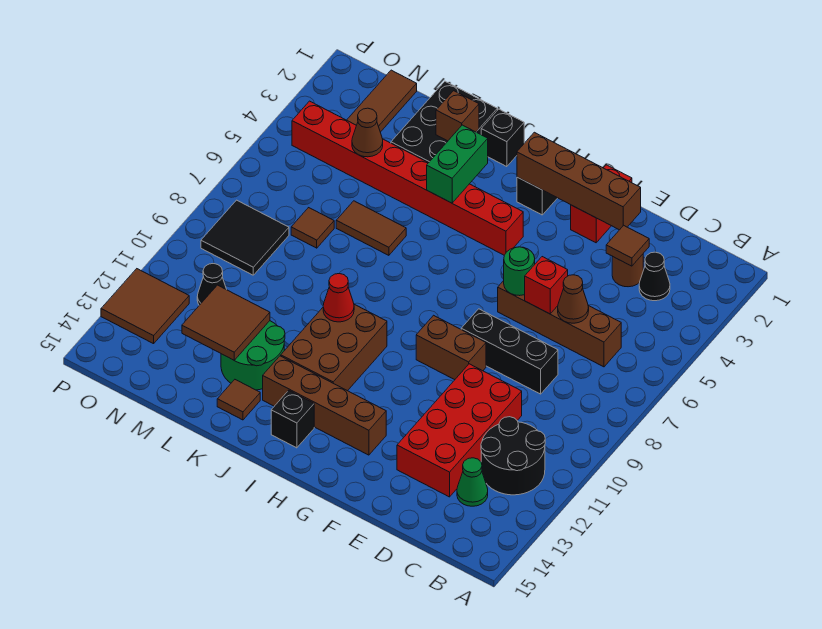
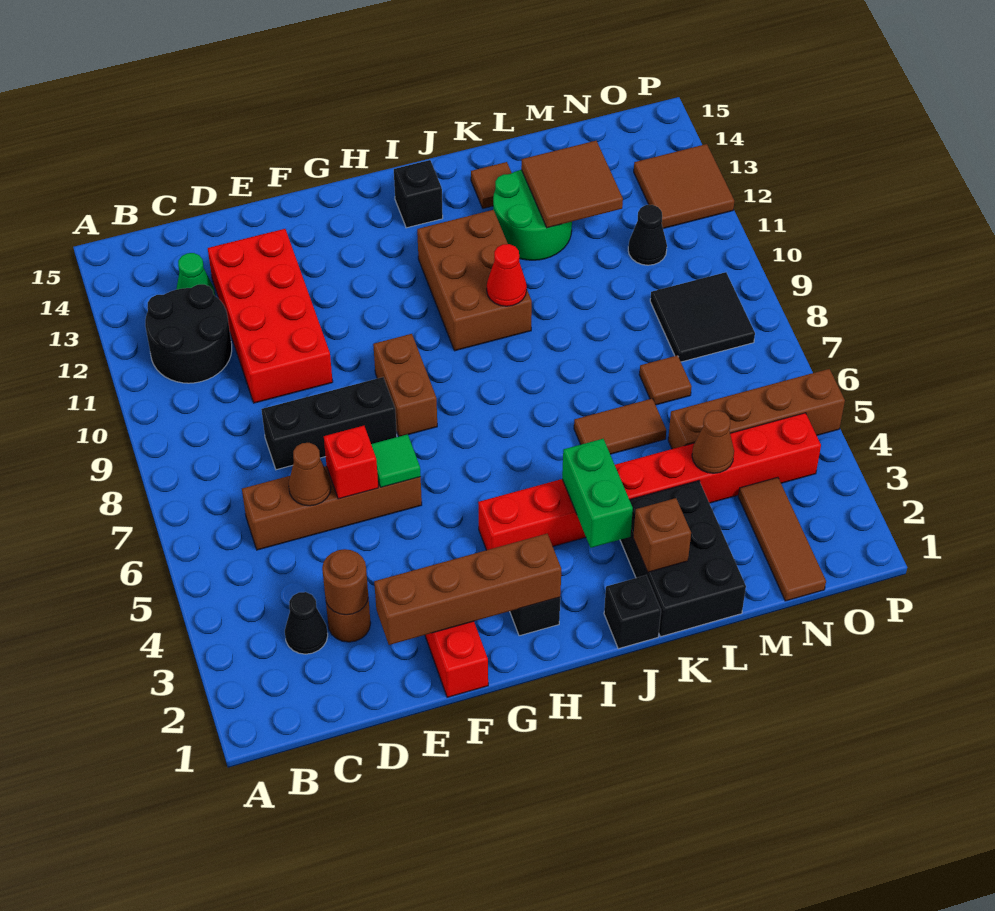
brown tile D3 level 2 -> brown round brick D3 level 2
green round brick F6 level 2 -> green tile F6 level 2
brown brick F9:G9 level 1 -> brown brick G8:G9 level 1
brown brick G13:J13 level 1 -> brown brick M5:P5 level 1

